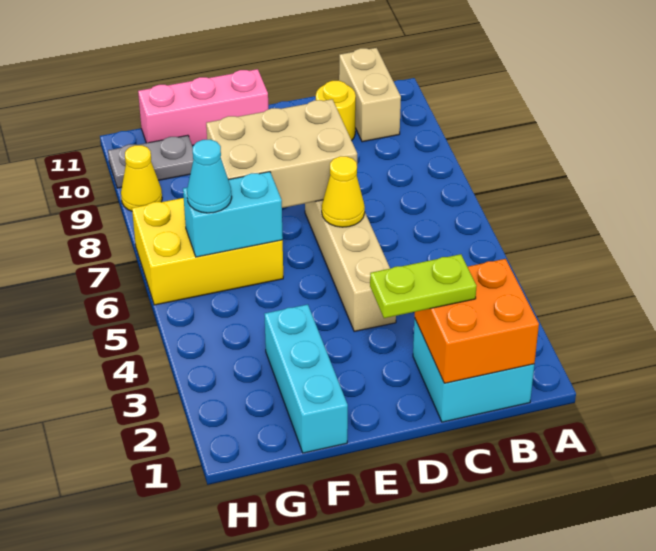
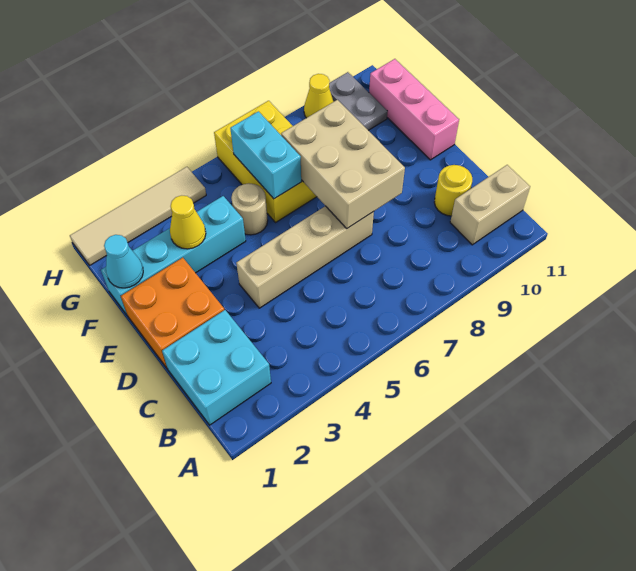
orange brick B1:C2 level 2 -> orange brick D1:E2 level 1
lime plate C2:D2 level 3 -> none
yellow cone D6 level 2 -> yellow cone F3 level 2
cyan brick F1:F3 level 1 -> cyan brick F1:F4 level 1
none -> tan round brick F5 level 1
cyan cone G6 level 3 -> cyan cone F1 level 2
none -> tan tile H1:H4 level 1

